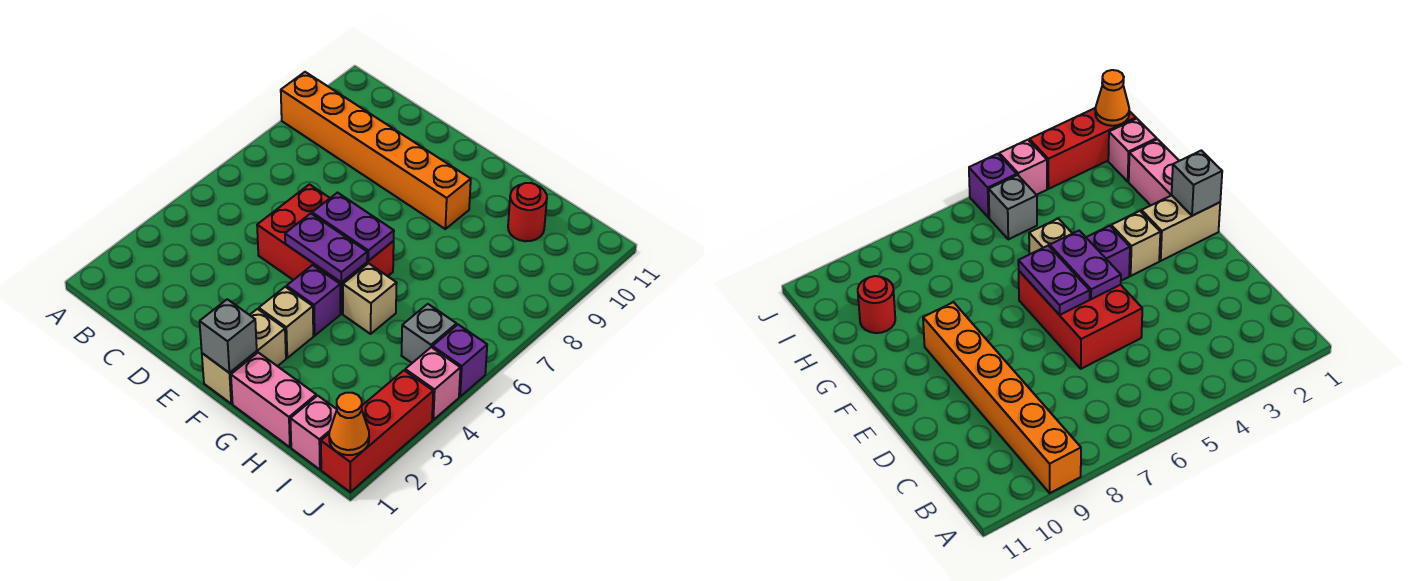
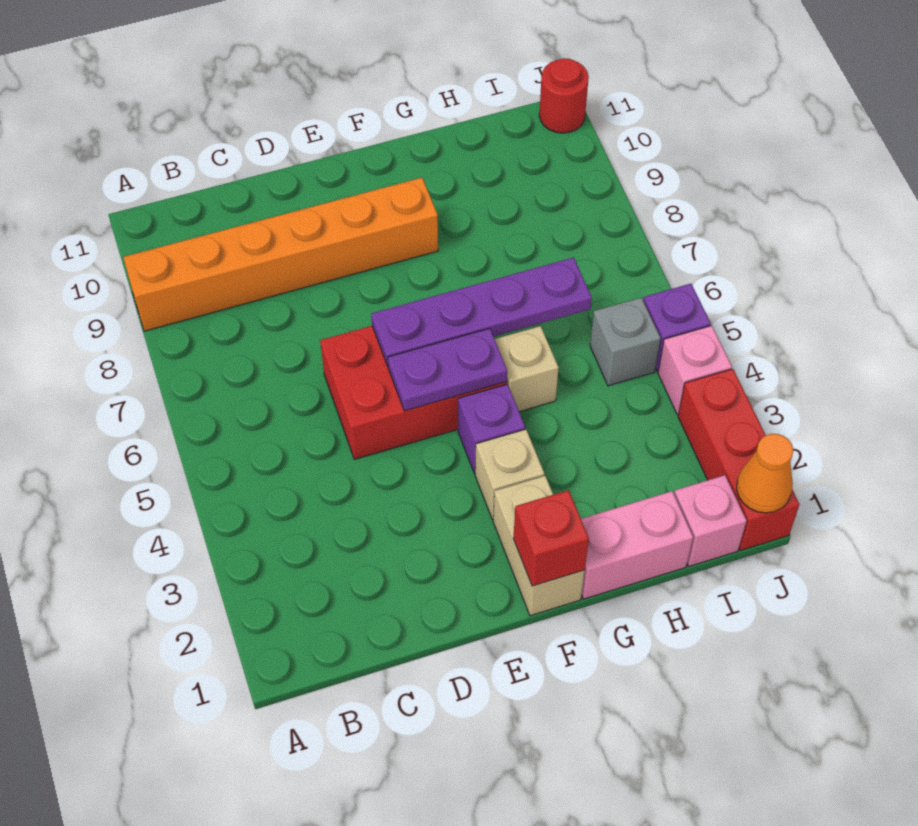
purple plate E6:F6 level 2 -> purple plate E6:H6 level 2
grey brick F1 level 2 -> red brick F1 level 2
red round brick H10 level 1 -> red round brick J11 level 1

